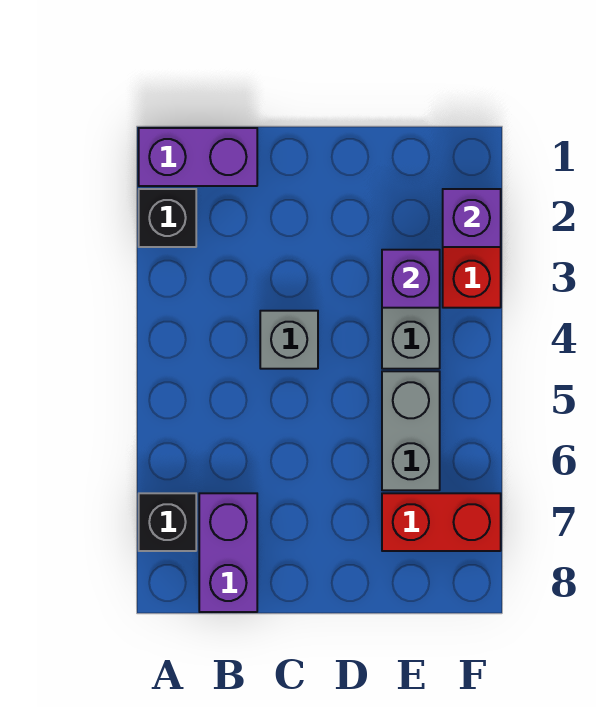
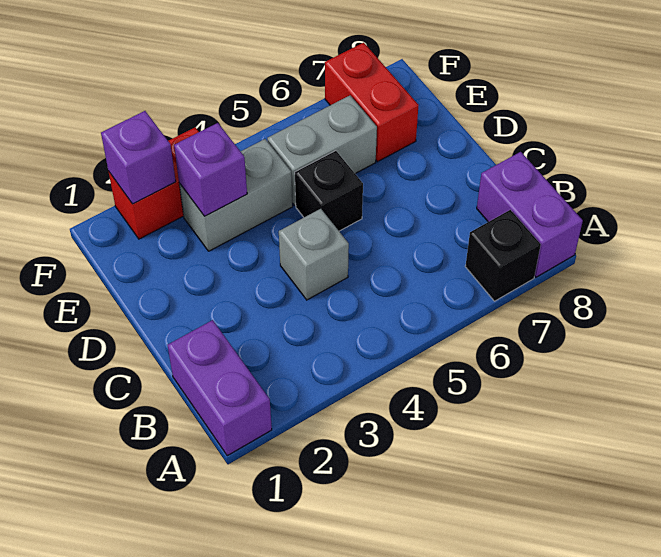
black brick A2 level 1 -> black brick D5 level 1
purple brick B7:B8 level 1 -> purple brick A8:B8 level 1

